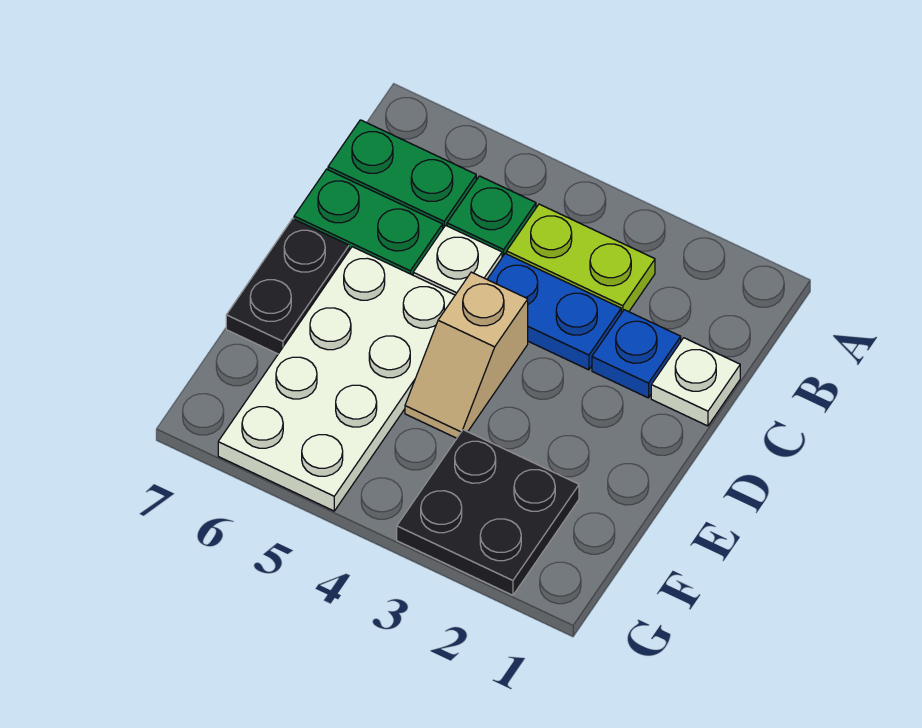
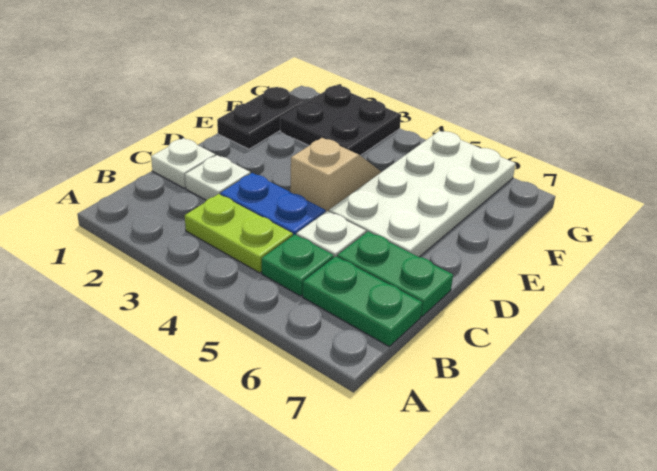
blue plate C2 level 1 -> white plate C2 level 1
black plate D7:E7 level 1 -> black plate E1:F1 level 1

